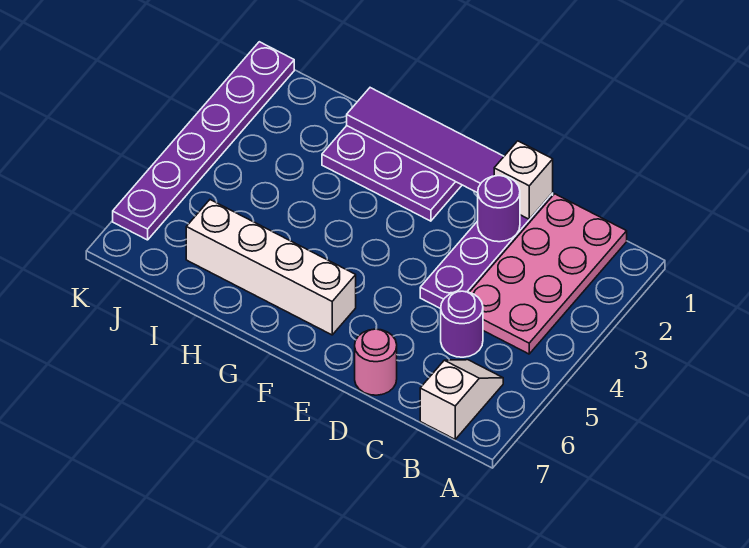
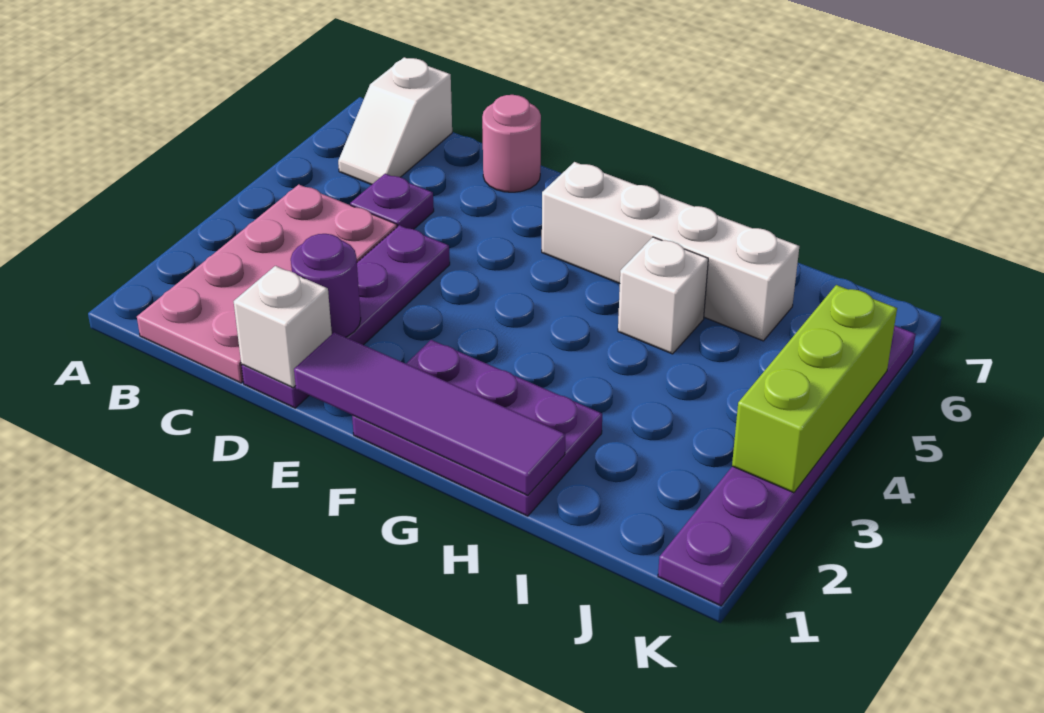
purple round brick C5 level 1 -> purple plate C5 level 1
none -> white brick H5 level 1
none -> lime brick K3:K5 level 2

